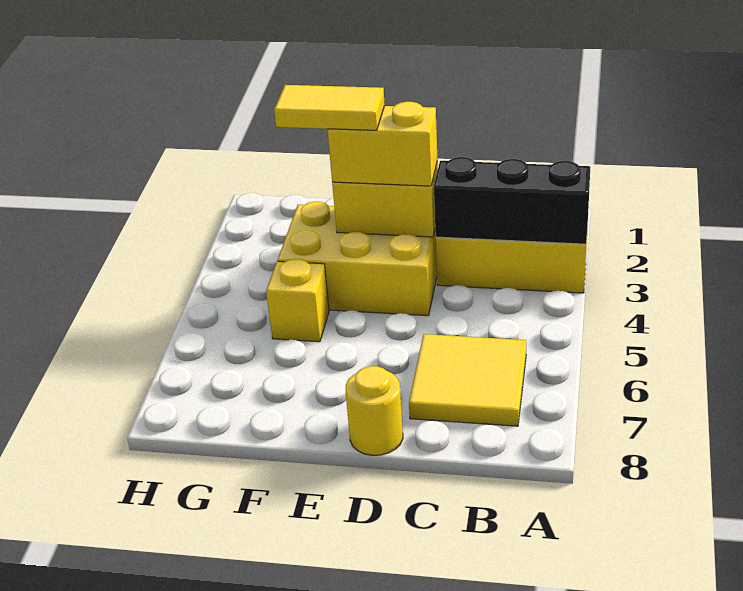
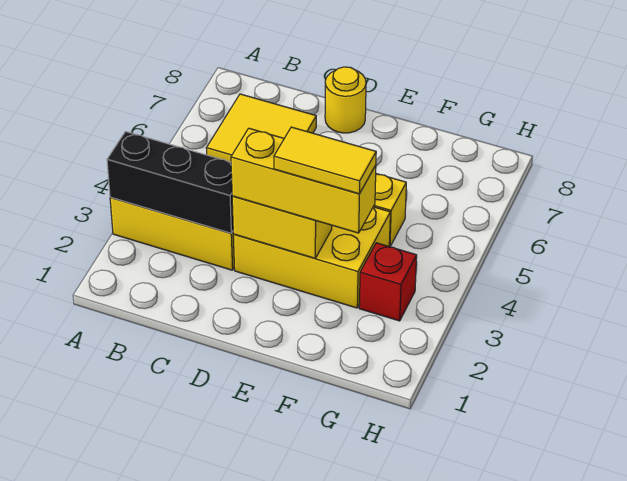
yellow brick D3:E3 level 3 -> yellow brick D3:F3 level 3
none -> red brick G3 level 1

